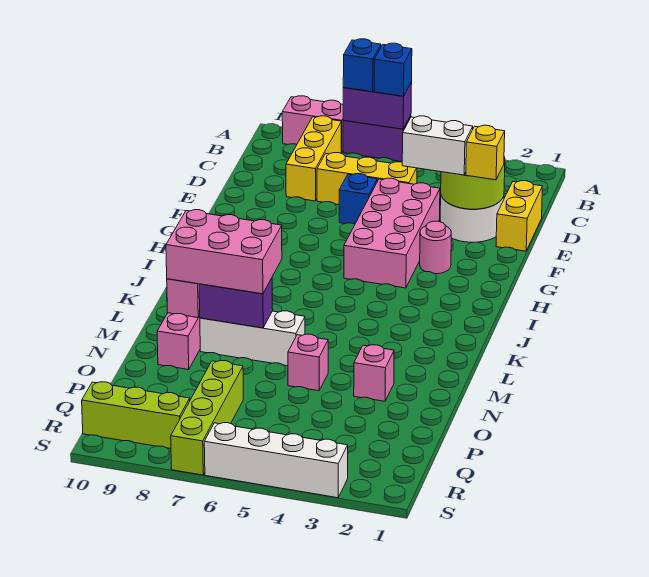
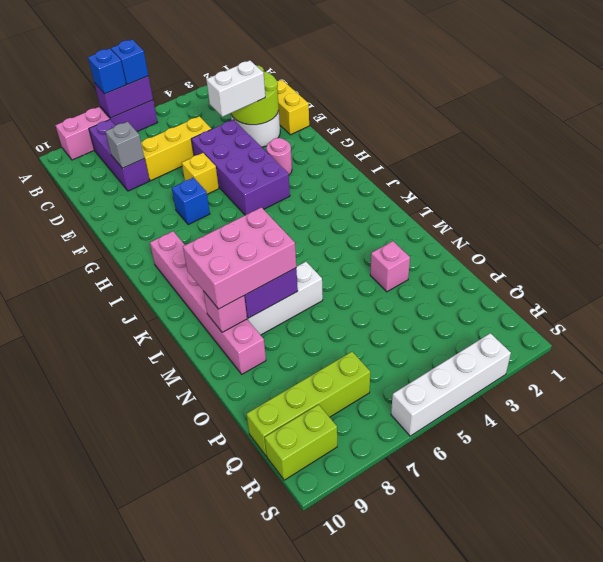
yellow brick B8:D8 level 1 -> purple brick B8:D8 level 1
none -> grey brick D8 level 2
yellow brick E2 level 3 -> yellow brick F6 level 1
pink brick E4:H5 level 1 -> purple brick E4:H5 level 1
blue brick E6 level 1 -> blue brick G7 level 1
pink brick N5 level 1 -> none
lime brick P7:S7 level 1 -> lime brick Q7:Q10 level 1
lime brick R8:R10 level 1 -> lime brick R9:R10 level 1

